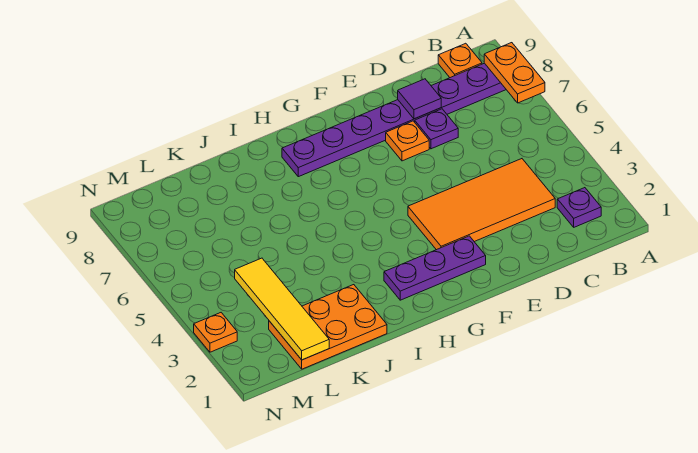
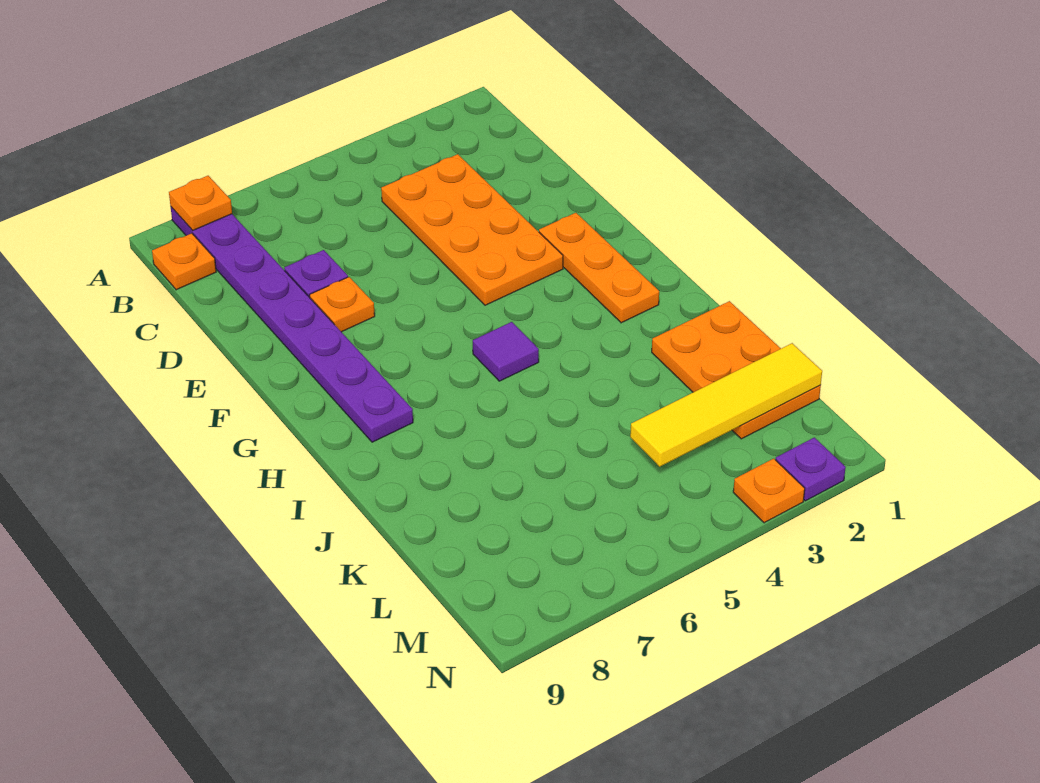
orange plate A7:A8 level 2 -> orange plate A8 level 2
purple plate B2 level 1 -> purple plate N2 level 1
orange tile C3:F4 level 1 -> orange plate C3:F4 level 1
purple tile D8 level 2 -> purple tile H5 level 1
purple plate F2:H2 level 1 -> orange plate F2:H2 level 1

